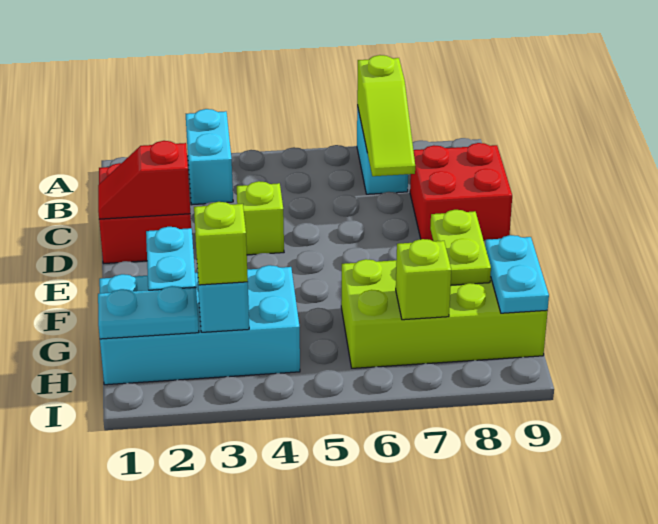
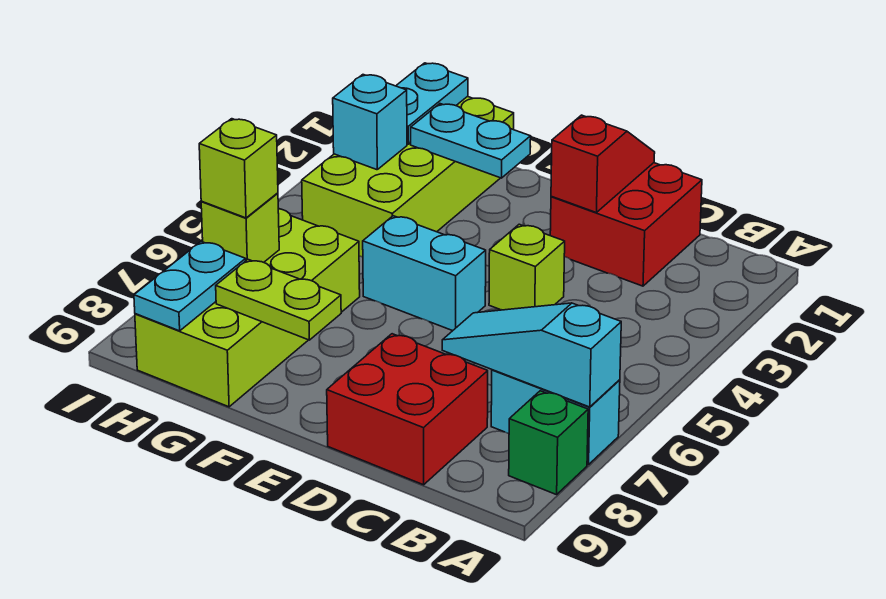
cyan brick A3:B3 level 1 -> cyan brick E5:F5 level 1
lime slope A7:C7 level 2 top A -> cyan slope A7:C7 level 2 top A
none -> green brick A8 level 1
cyan brick G1:H4 level 1 -> lime brick G1:H4 level 1
cyan plate G9:H9 level 2 -> cyan plate H8:H9 level 2
lime brick H3 level 3 -> lime brick H7 level 3

